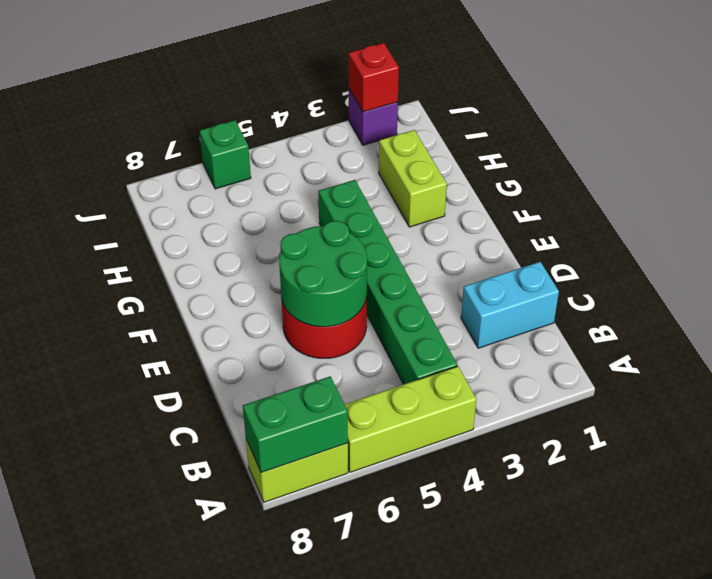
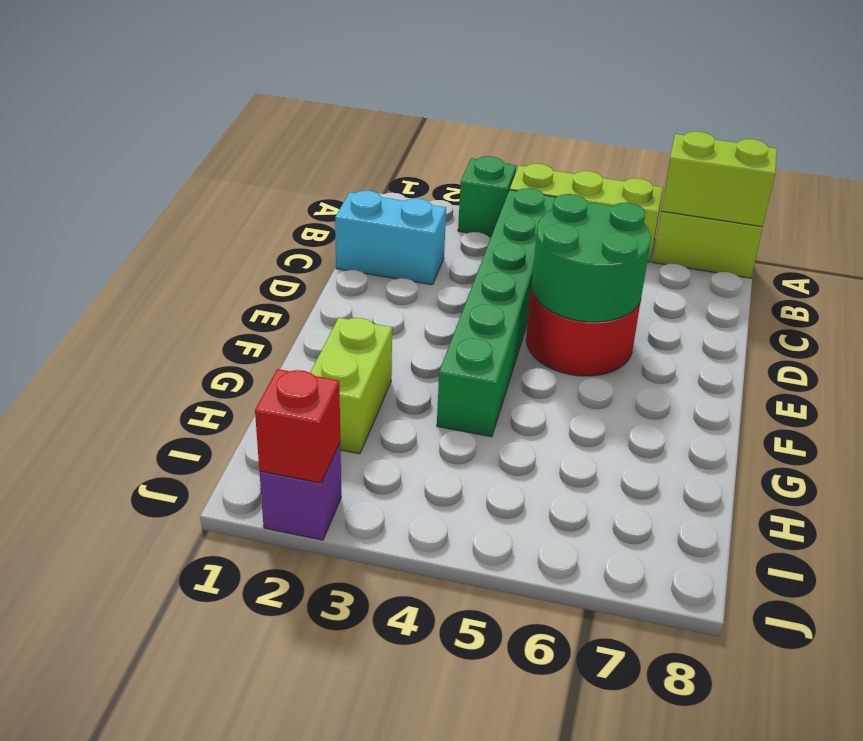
green brick A7:A8 level 2 -> lime brick A7:A8 level 2
green brick J6 level 1 -> green brick A3 level 1

